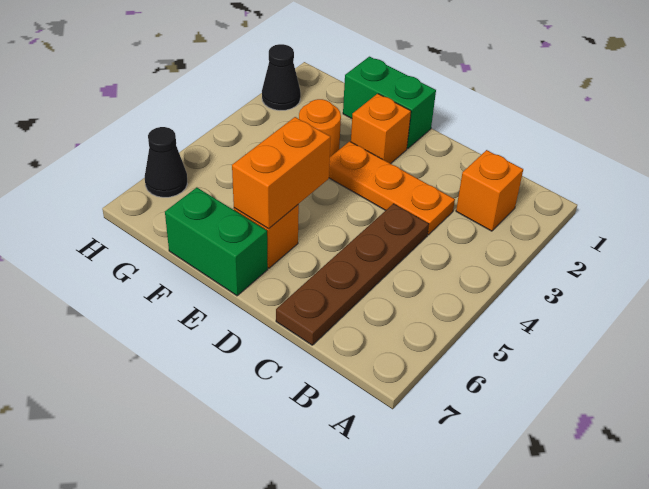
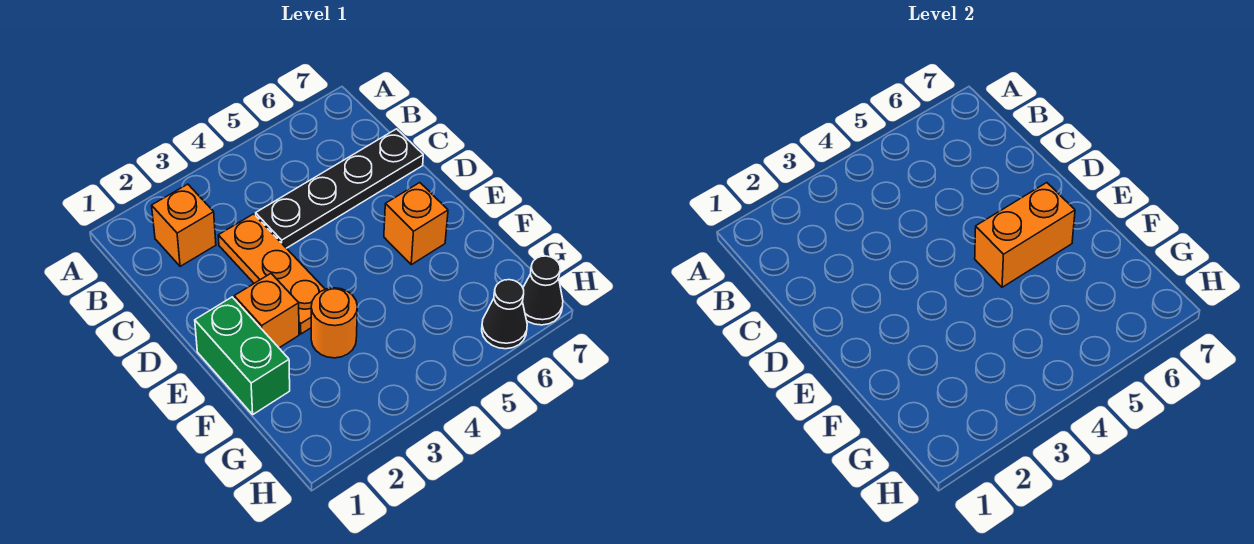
brown plate C4:C7 level 1 -> black plate C4:C7 level 1
green brick E7:F7 level 1 -> none
black cone H2 level 1 -> black cone H7 level 1

